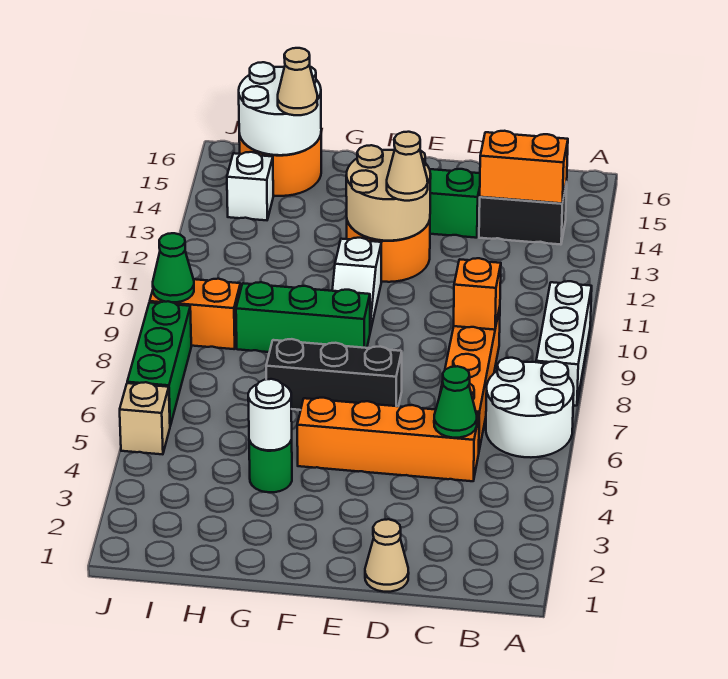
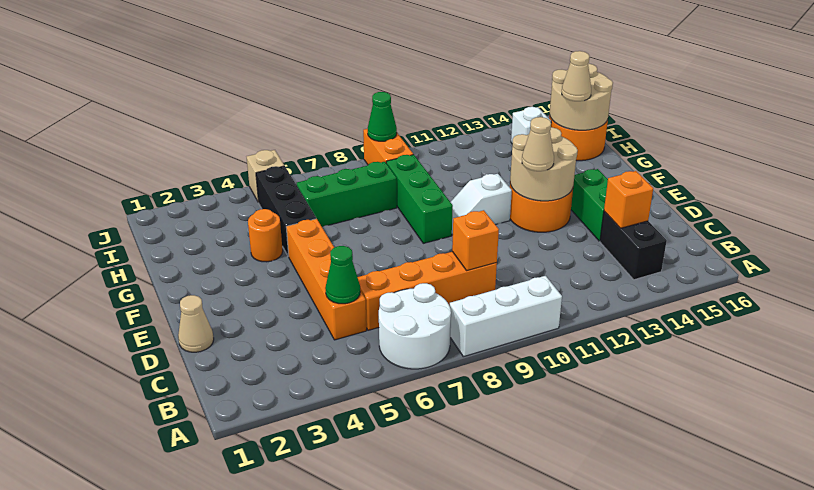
orange brick B14:C14 level 2 -> orange brick C14 level 2
black brick E7:G7 level 1 -> black brick G5:I5 level 1
green round brick G4 level 1 -> orange round brick G4 level 1
white round brick G4 level 2 -> none
white round brick H15:I16 level 2 -> tan round brick H15:I16 level 2
green brick J6:J8 level 1 -> green brick H6:H8 level 1

